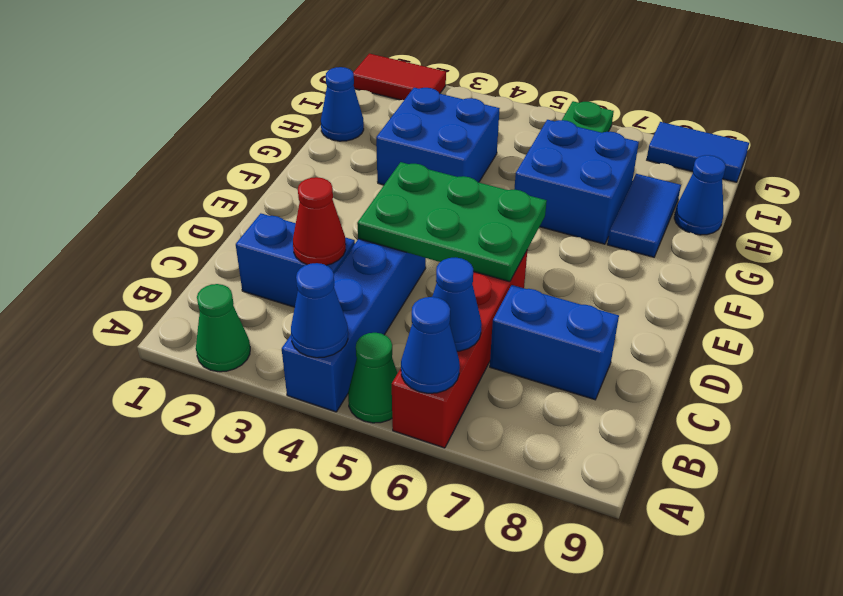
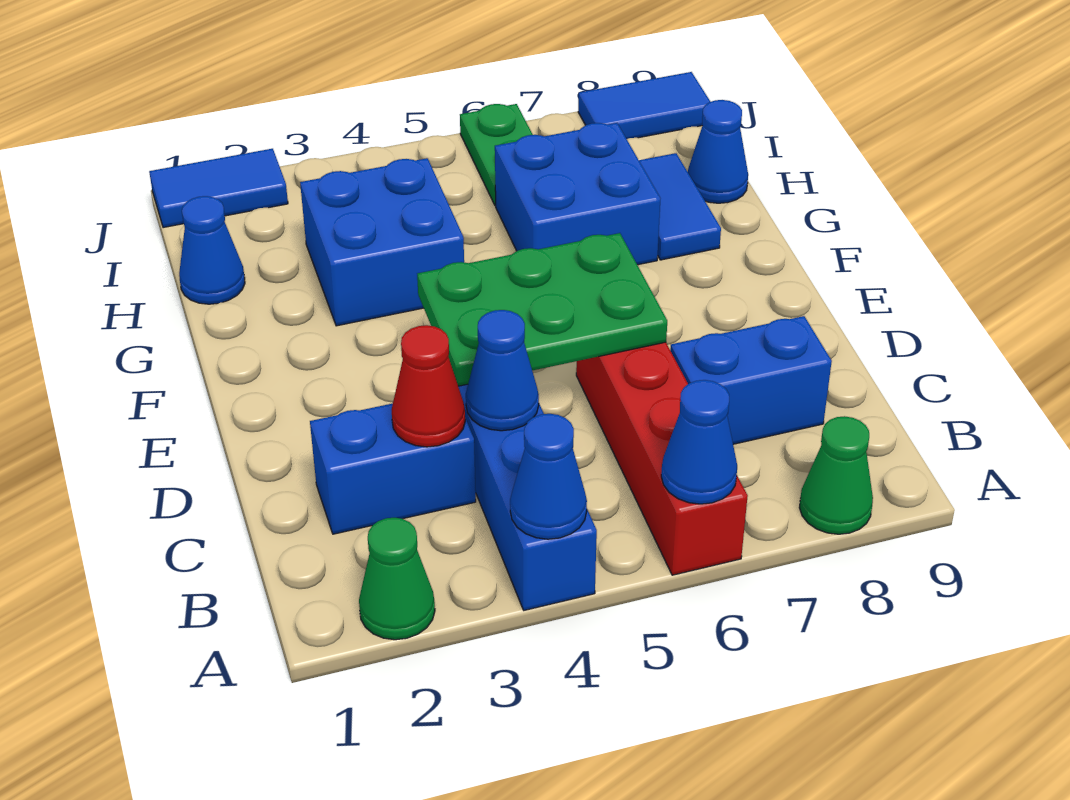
green cone A5 level 1 -> green cone A8 level 1
blue cone B6 level 2 -> blue cone C4 level 2
red tile J1:J2 level 1 -> blue tile J1:J2 level 1

